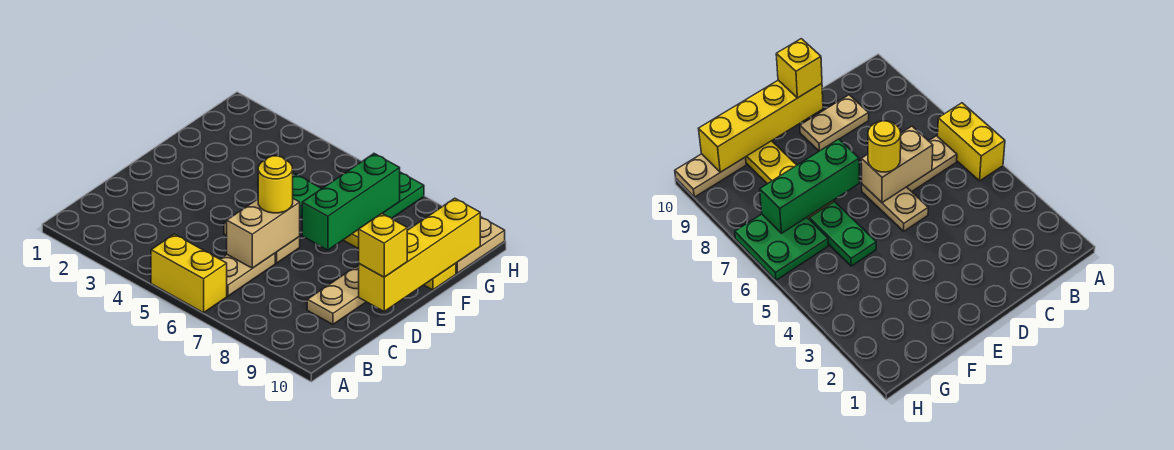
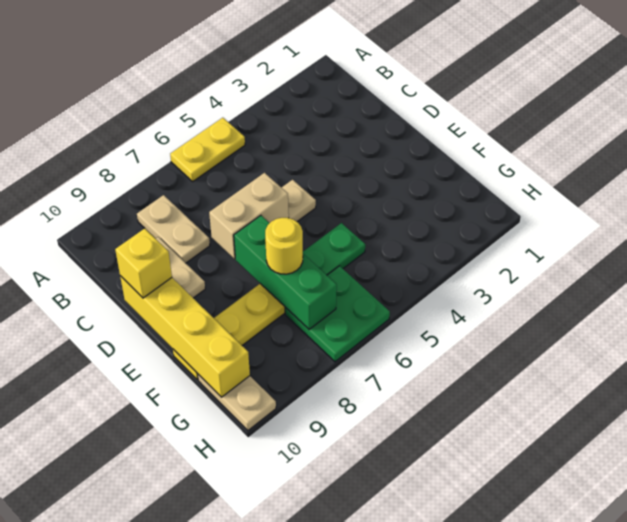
yellow brick A5:A6 level 1 -> yellow plate A5:A6 level 1
tan plate B6:C6 level 1 -> tan plate B8:C8 level 1
tan brick C6:D6 level 2 -> tan brick D6:D7 level 2
yellow round brick D6 level 3 -> yellow round brick F7 level 3

